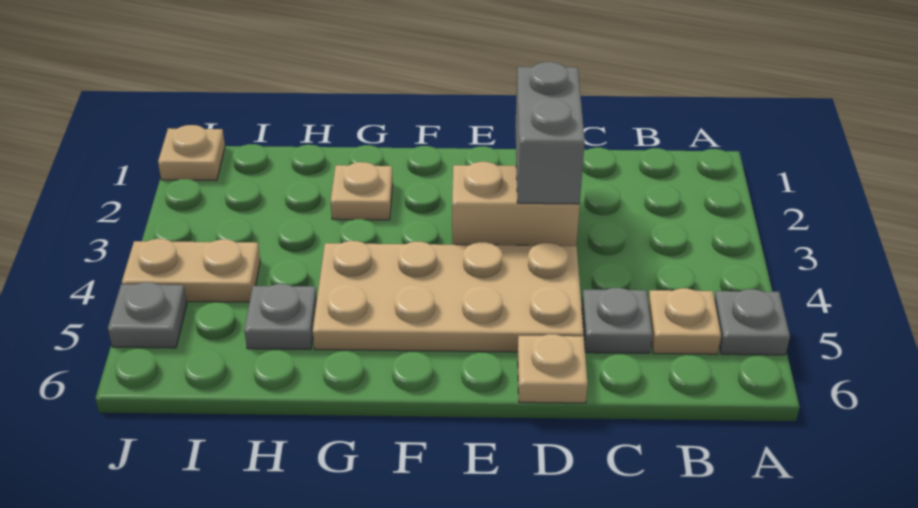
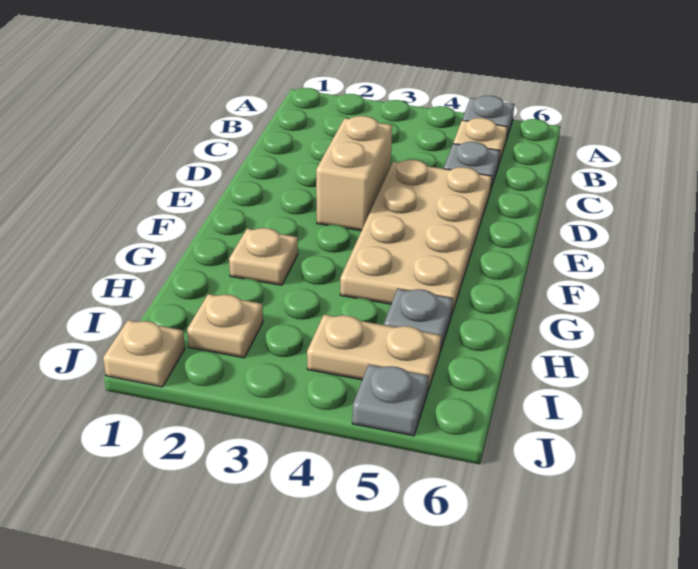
grey brick D2:D3 level 2 -> none
tan plate D6 level 1 -> tan plate I2 level 1
tan plate I4:J4 level 1 -> tan plate I4:I5 level 1

